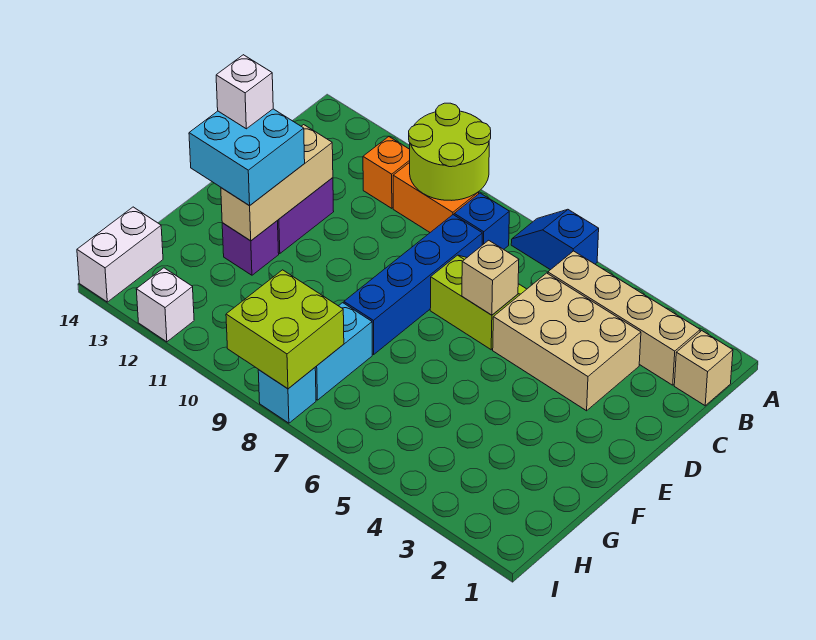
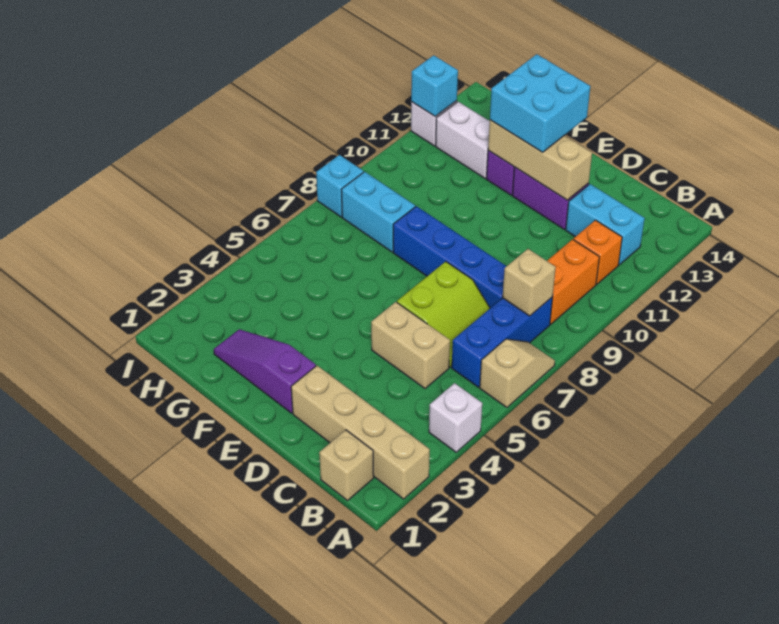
blue slope A6:A7 level 1 top 6 -> tan slope A6:A7 level 1 top 6
lime round brick A9:B10 level 2 -> none
tan brick B2:B5 level 1 -> tan brick A2:D2 level 1
blue brick B8 level 1 -> blue brick B6:B8 level 1
none -> cyan brick B12:C12 level 1
tan brick C3:D5 level 1 -> tan brick C5:D5 level 1
tan brick D6 level 2 -> tan brick B8 level 2
none -> purple slope E2:G2 level 1 top E
white brick E13 level 4 -> white brick A4 level 1
lime brick H8:I9 level 2 -> none
white brick H14:I14 level 1 -> white brick G12:H12 level 1
none -> cyan brick I12 level 2

